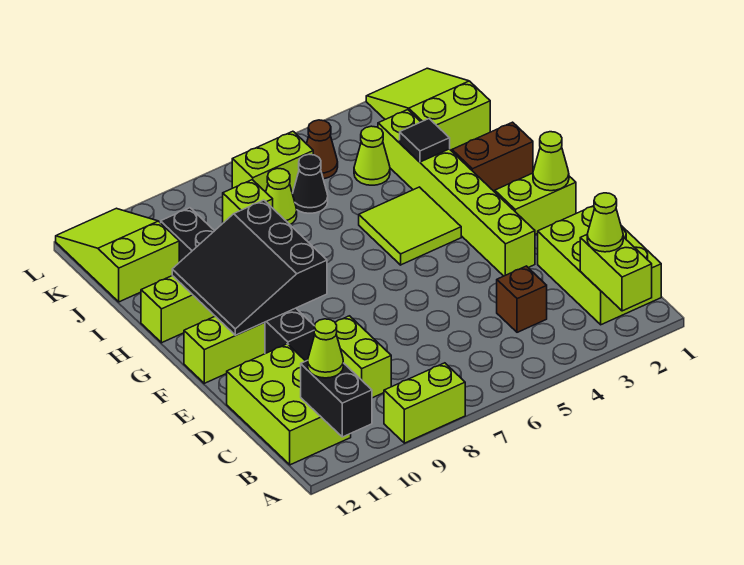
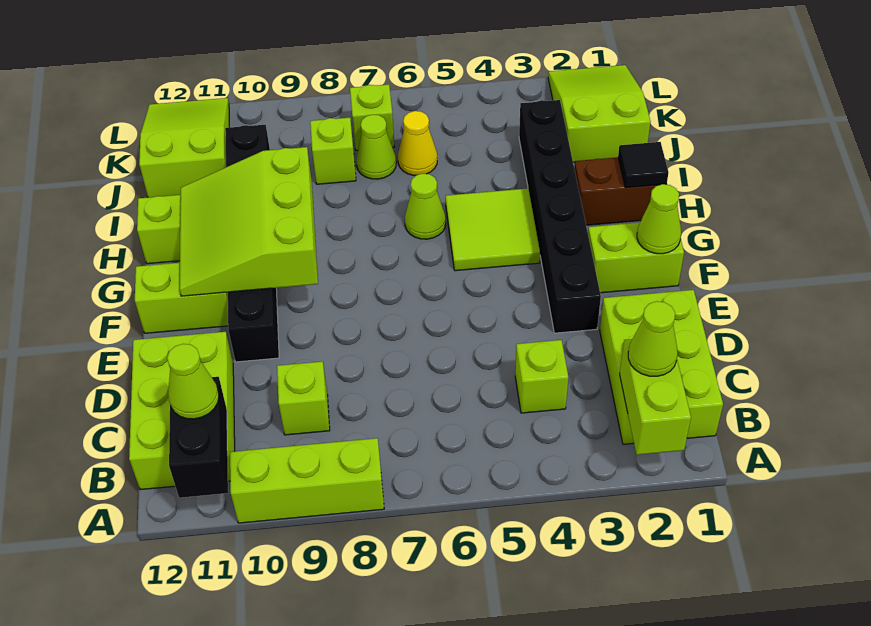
lime brick A8:A9 level 1 -> lime brick A8:A10 level 1
brown brick C4 level 1 -> lime brick C4 level 1
lime brick C9:D9 level 1 -> lime brick C9 level 1
lime brick E3:J3 level 1 -> black brick E3:J3 level 1
black slope F9:H11 level 2 top 9 -> lime slope F9:H11 level 2 top 9
black tile I3 level 2 -> black tile H1 level 2
lime cone J4 level 1 -> lime cone H6 level 1
black cone J6 level 1 -> yellow cone J6 level 1
brown cone K5 level 1 -> none
lime brick K6:K7 level 1 -> lime brick K7 level 1

